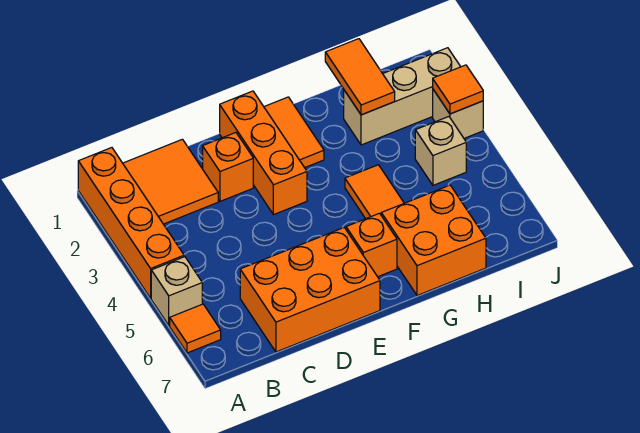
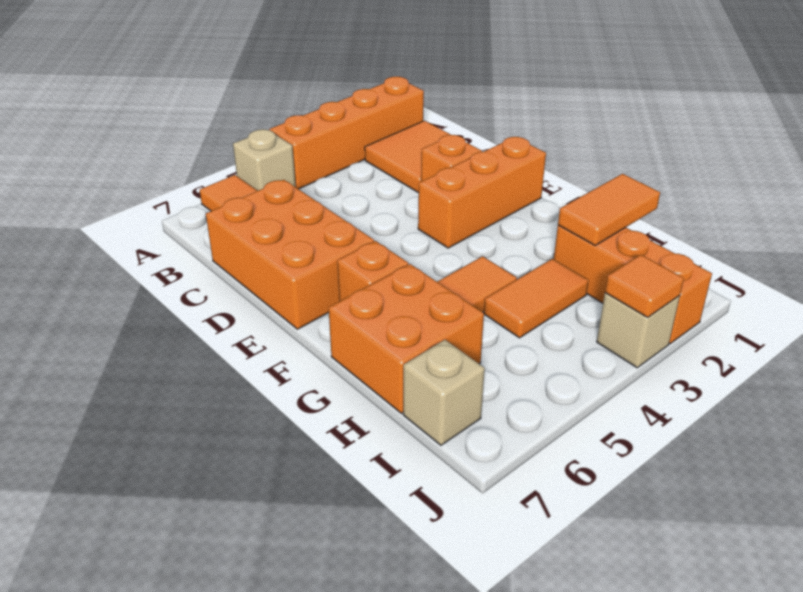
orange tile F1:F2 level 1 -> orange tile H3:H4 level 1
tan brick H2:J2 level 1 -> orange brick H2:J2 level 1
tan brick I4 level 1 -> tan brick I7 level 1

